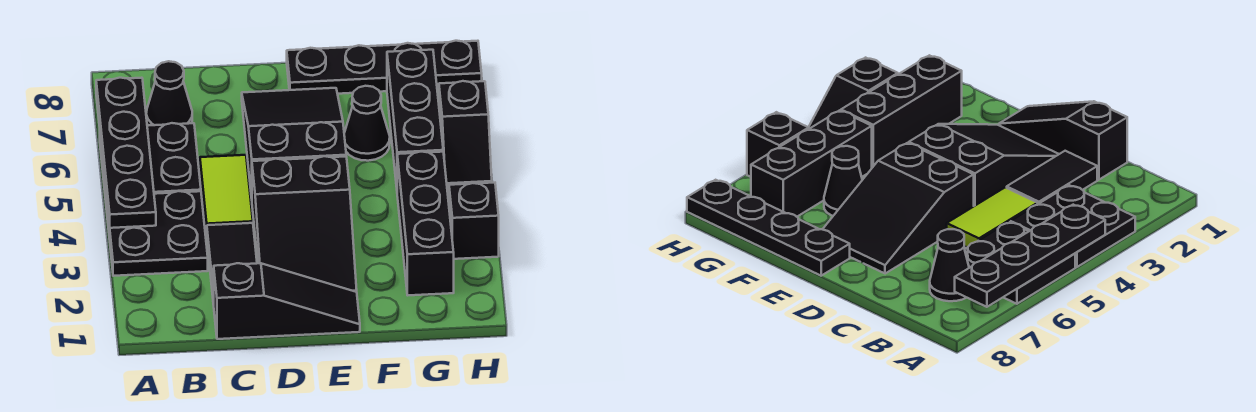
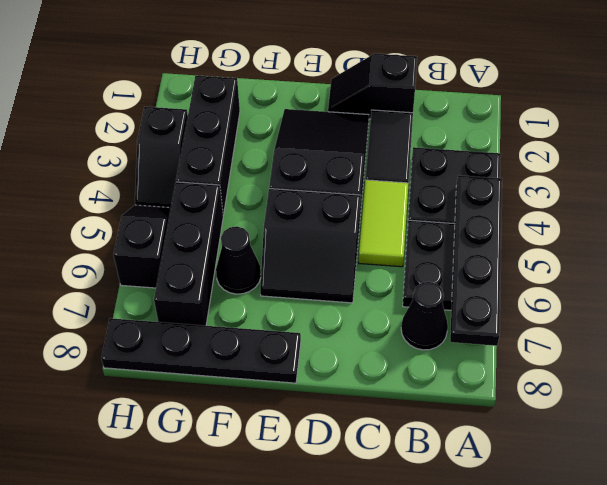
black slope C1:E1 level 1 top C -> black slope C1:D1 level 1 top C
black slope D5:E7 level 1 top 5 -> black slope D5:E6 level 1 top 5

